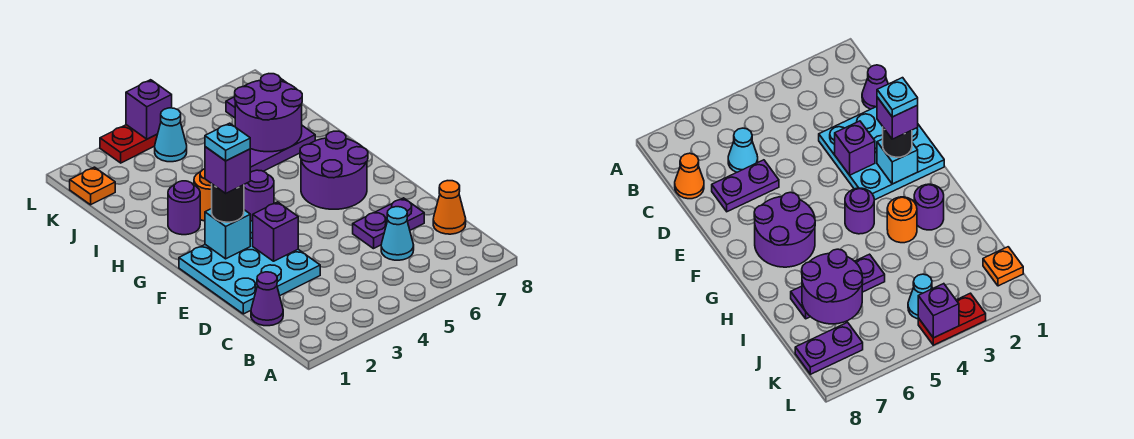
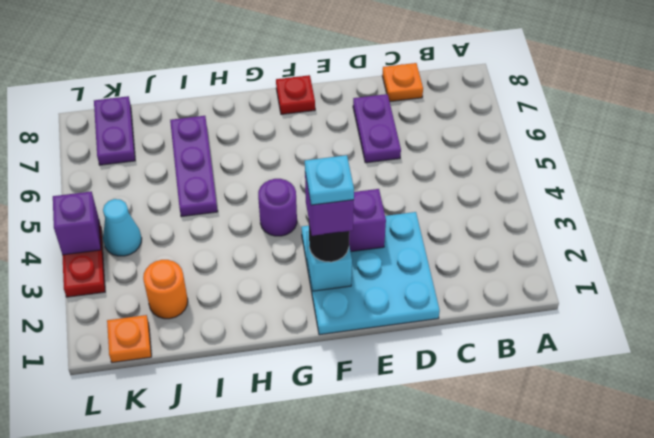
purple cone C1 level 1 -> none
cyan cone C6 level 1 -> none
orange cone C8 level 1 -> orange plate C8 level 1
purple round brick F6:G7 level 1 -> none
none -> red plate F8 level 1
purple round brick H2 level 1 -> none
orange round brick H3 level 1 -> orange round brick J2 level 1
purple round brick I6:J7 level 2 -> none

